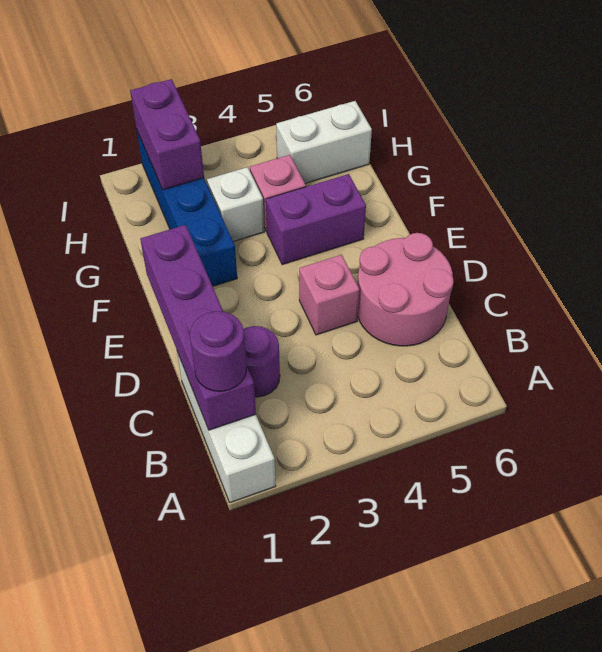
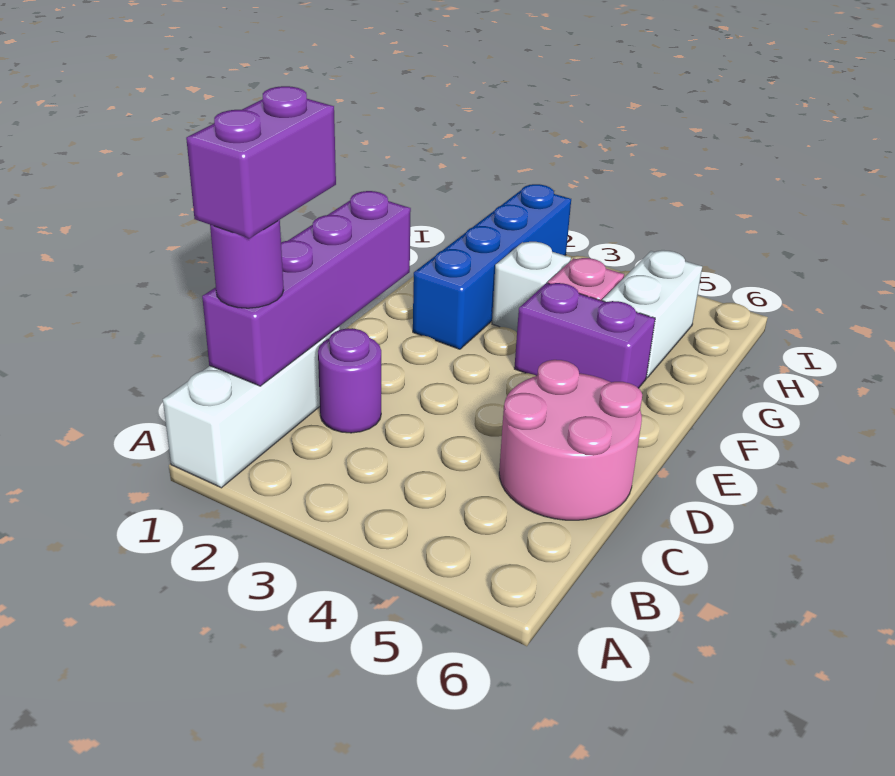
pink brick D4 level 1 -> none
purple brick H2:I2 level 2 -> purple brick B1:C1 level 4
white brick H5:H6 level 1 -> white brick G5:H5 level 1

